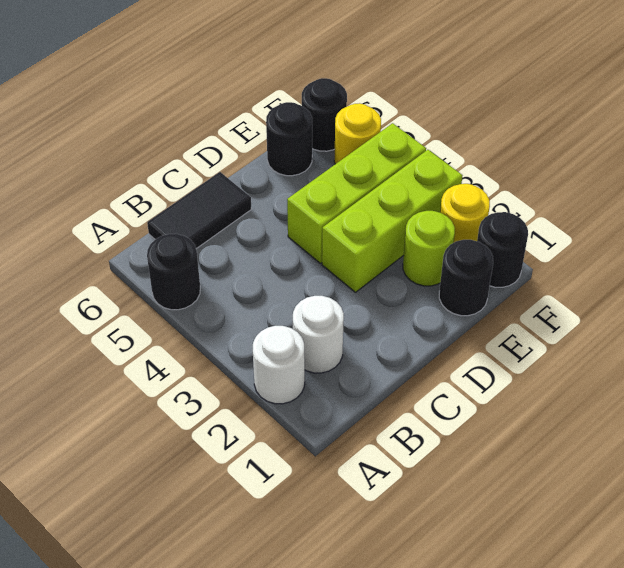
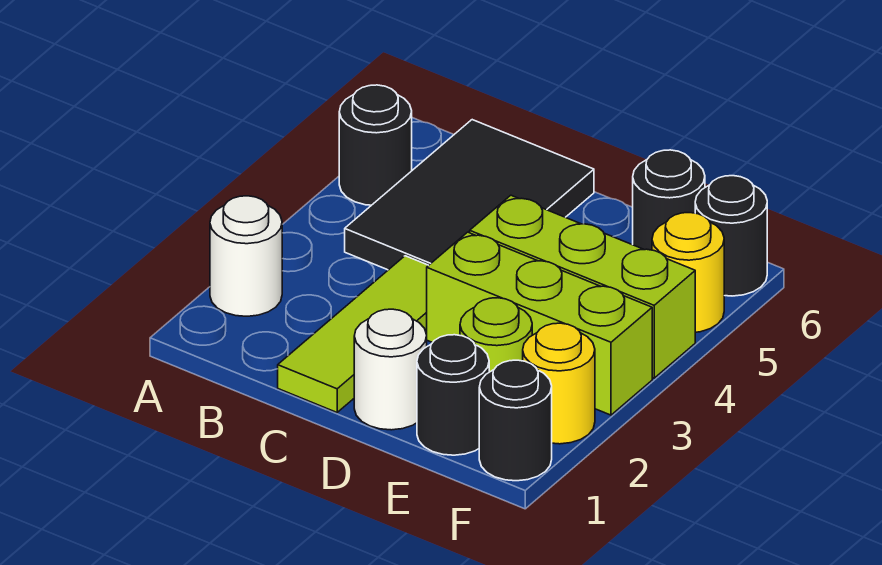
white round brick B2 level 1 -> white round brick D1 level 1
black tile B6:C6 level 1 -> black tile B4:C6 level 1
none -> lime tile C1:C3 level 1

